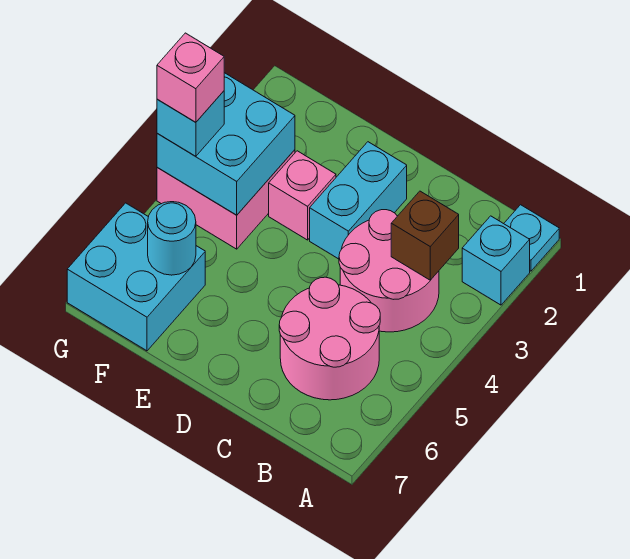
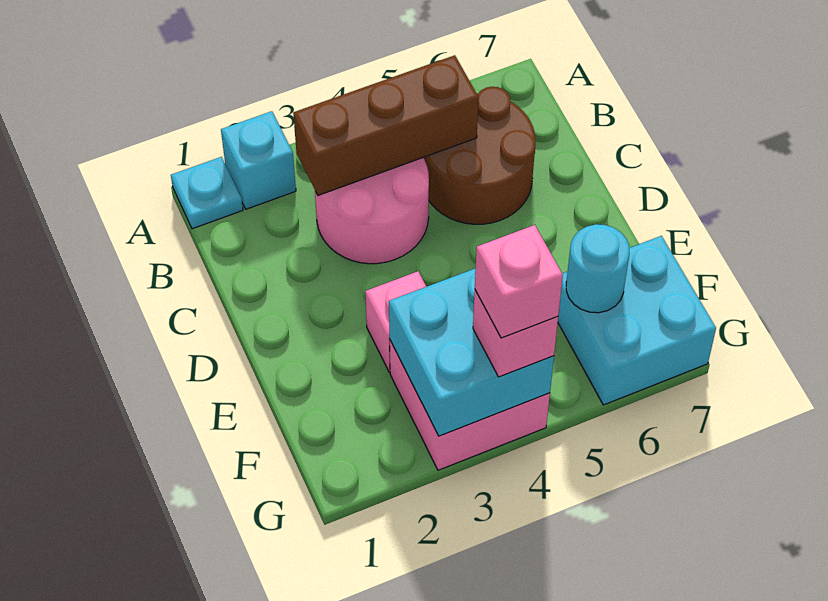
brown brick B3 level 2 -> brown brick B3:B5 level 2
pink round brick B5:C6 level 1 -> brown round brick B5:C6 level 1
cyan brick D2:D3 level 1 -> none
cyan brick G4 level 3 -> pink brick G4 level 3

